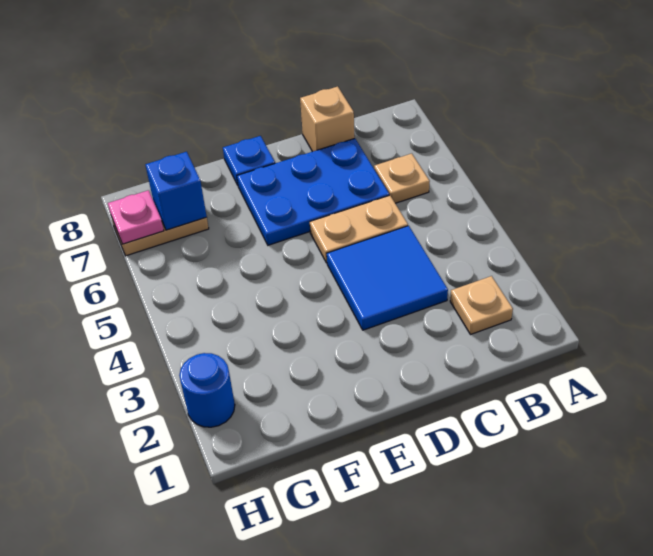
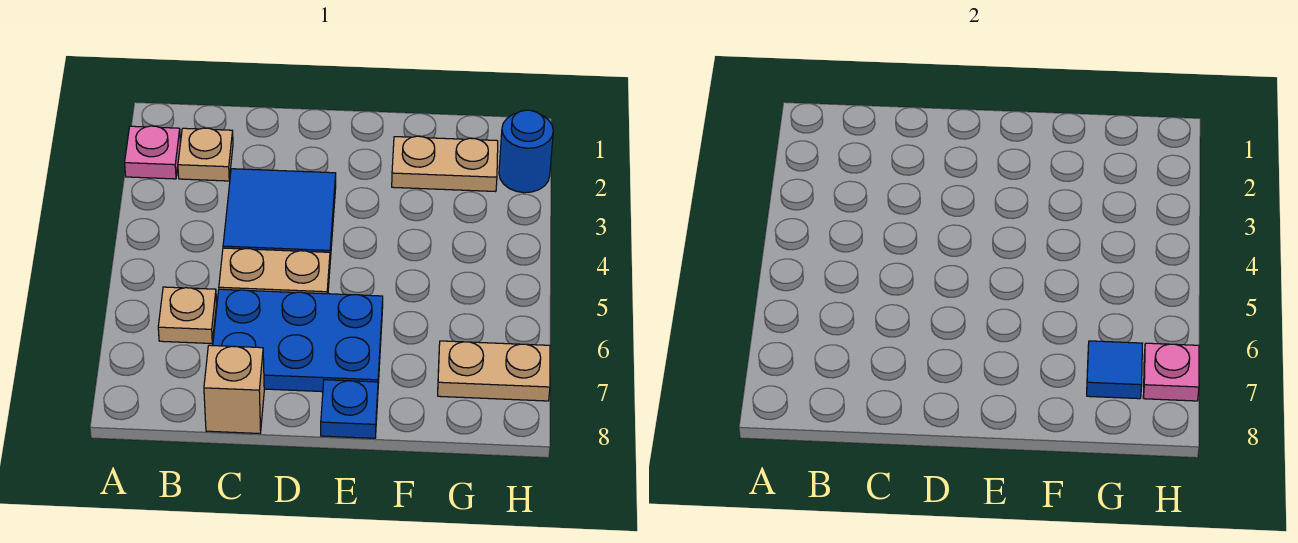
none -> pink plate A2 level 1
none -> tan plate F2:G2 level 1
blue brick G7 level 2 -> blue tile G7 level 2

